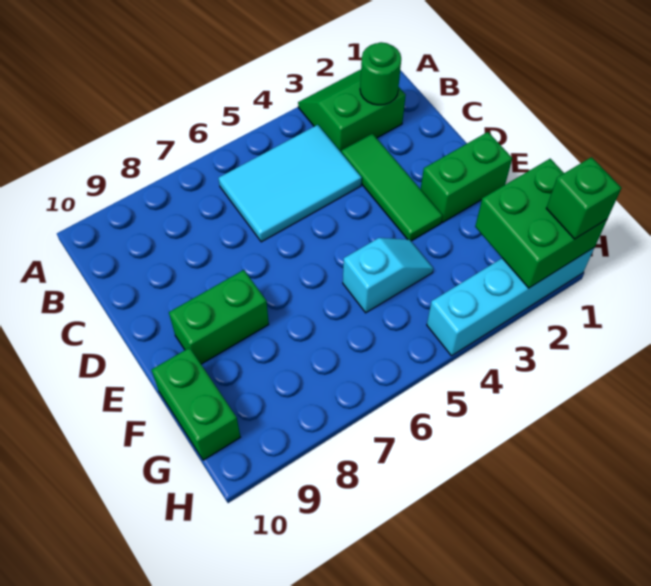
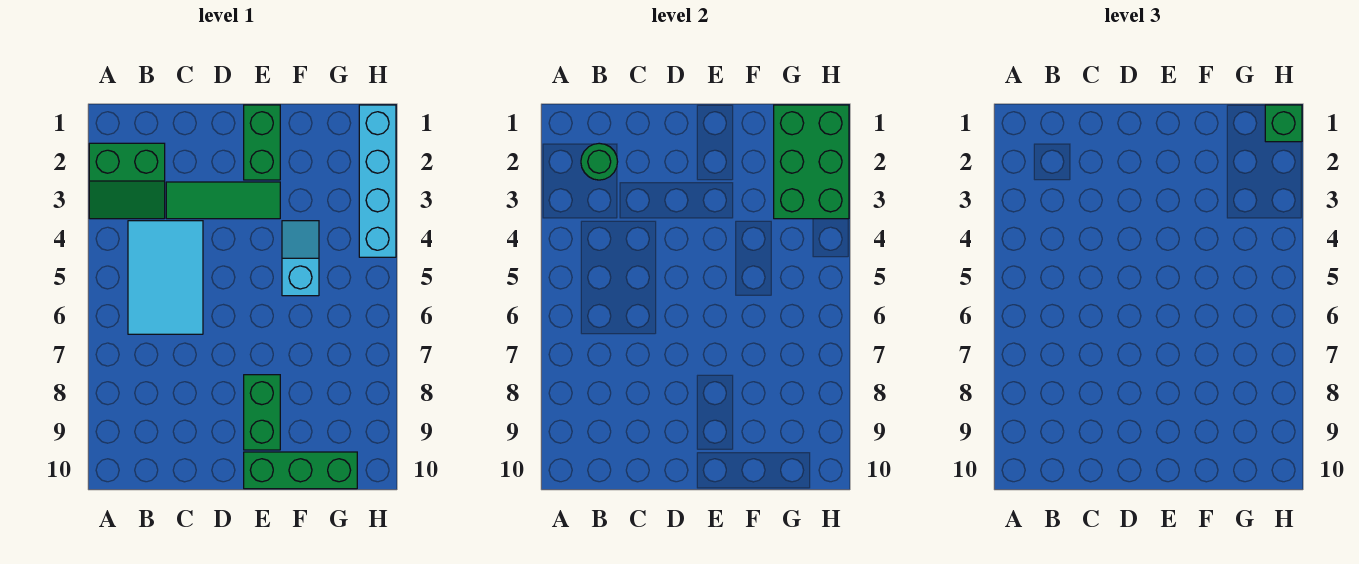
green slope A2:B3 level 1 top B -> green slope A2:B3 level 1 top 2
green brick F10:G10 level 1 -> green brick E10:G10 level 1
green brick G1:H2 level 2 -> green brick G1:H3 level 2

